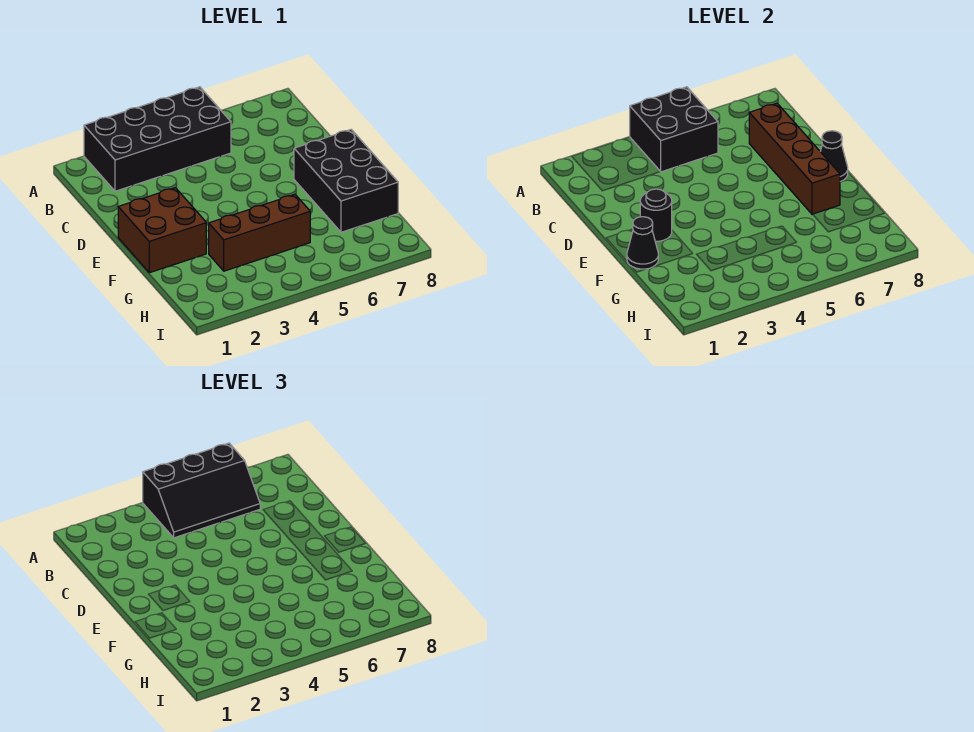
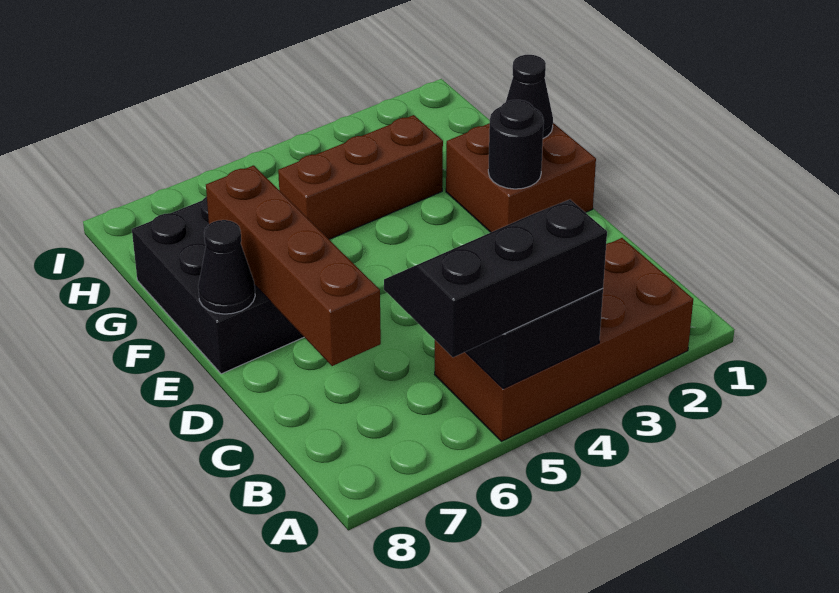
black brick A2:B5 level 1 -> brown brick A2:B5 level 1

